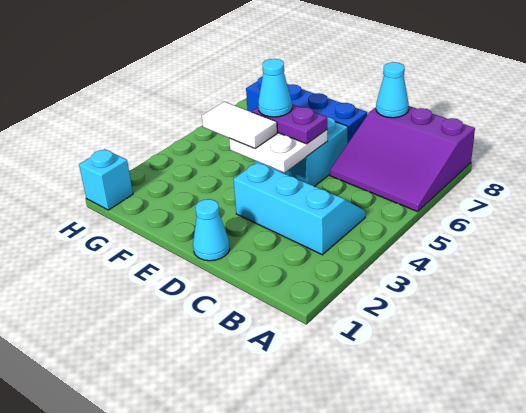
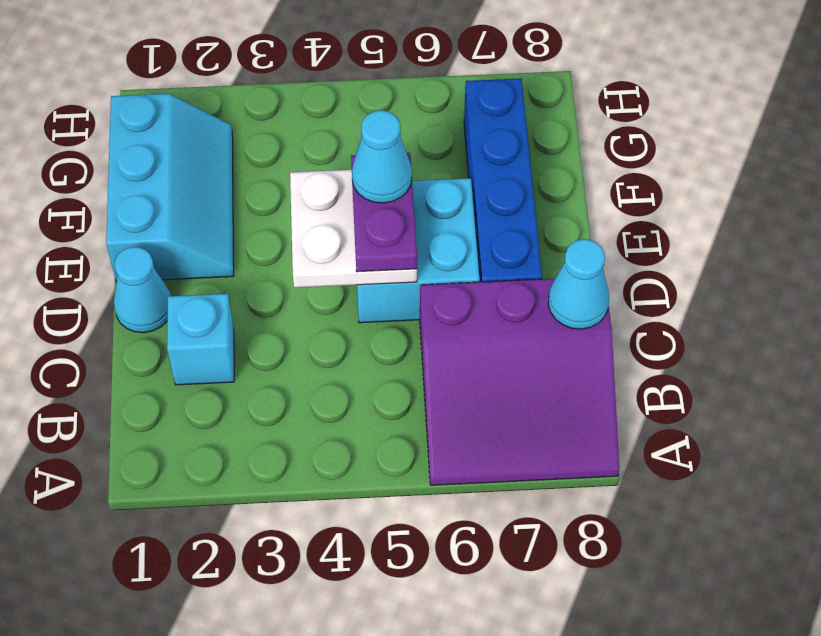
purple slope A6:C8 level 1 top 8 -> purple slope A6:C8 level 1 top C
cyan slope B3:D4 level 1 top 3 -> cyan slope E1:G2 level 1 top 1
white tile E4:F4 level 3 -> none
cyan brick H1 level 1 -> cyan brick C2 level 1

